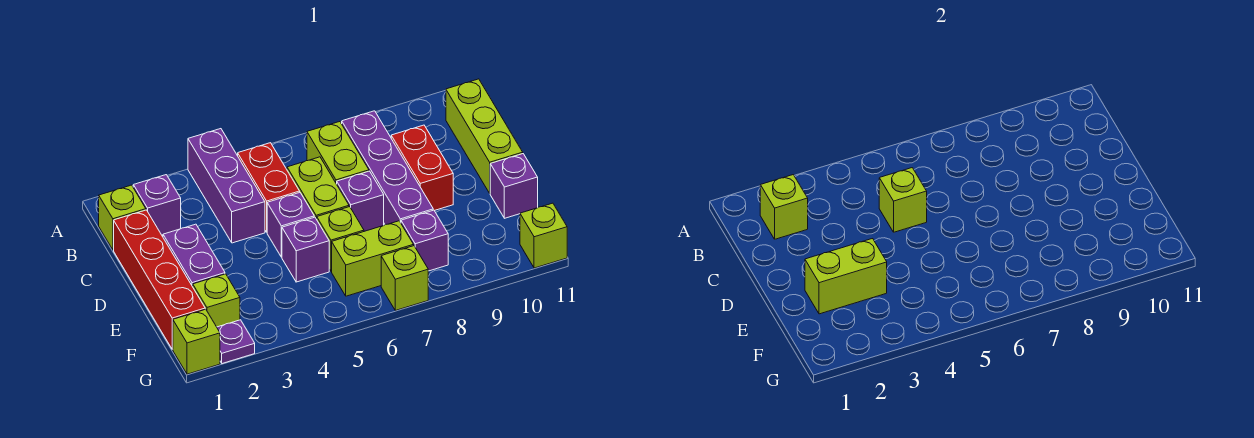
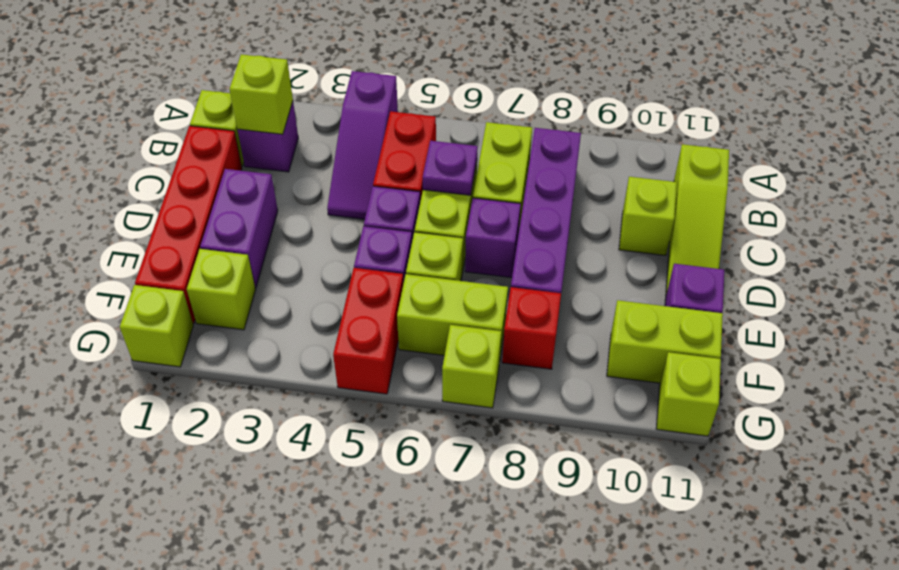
purple brick A4:C4 level 1 -> purple slope A4:C4 level 1 top A
lime brick B11:D11 level 1 -> lime slope B11:D11 level 1 top B
lime brick C5 level 2 -> lime brick C10 level 1
red brick C9:D9 level 1 -> red brick F5:G5 level 1
lime brick E2:E3 level 2 -> lime brick F10:F11 level 1
purple brick F8 level 1 -> red brick F8 level 1
purple plate G2 level 1 -> purple plate C6 level 2

